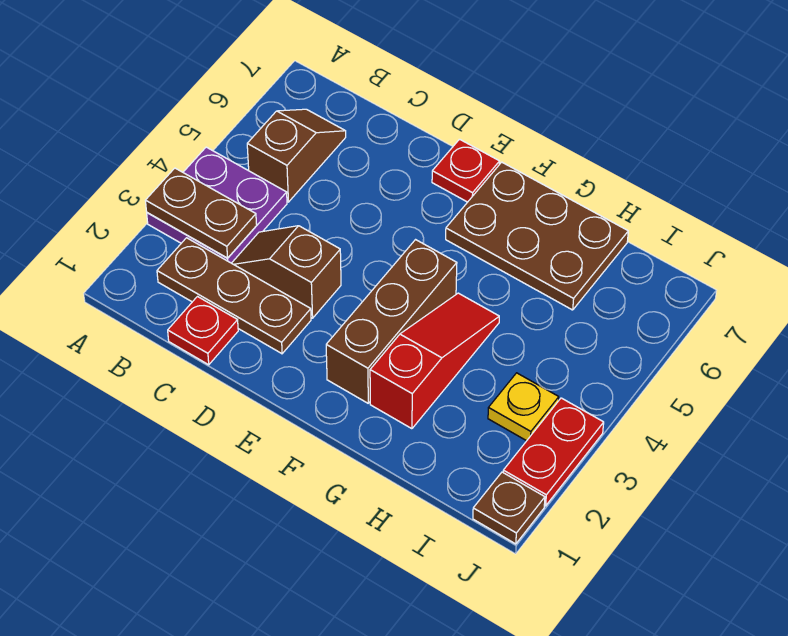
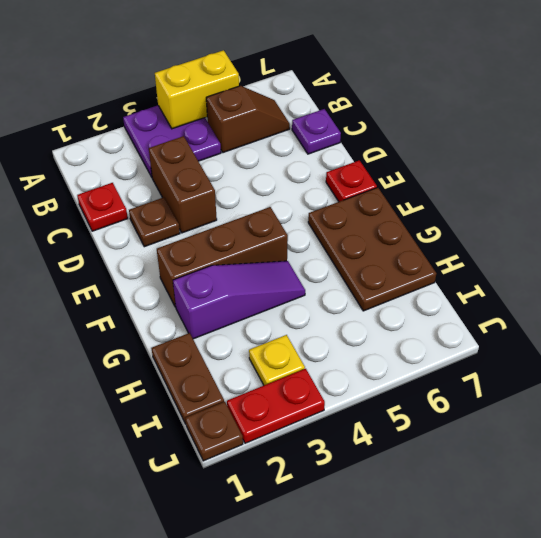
brown plate A3:B3 level 2 -> brown plate H1:I1 level 1
none -> yellow brick A4:A5 level 2
brown plate B2:D2 level 1 -> brown plate D2 level 1
brown slope C3:D3 level 1 top D -> brown brick C3:D3 level 1
none -> purple plate C7 level 1
red slope G2:G4 level 1 top 2 -> purple slope G2:G4 level 1 top 2

